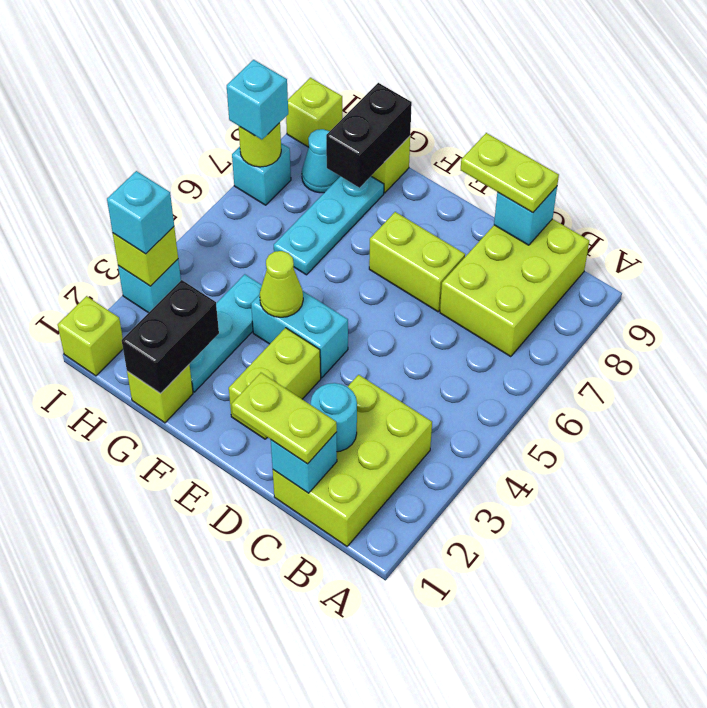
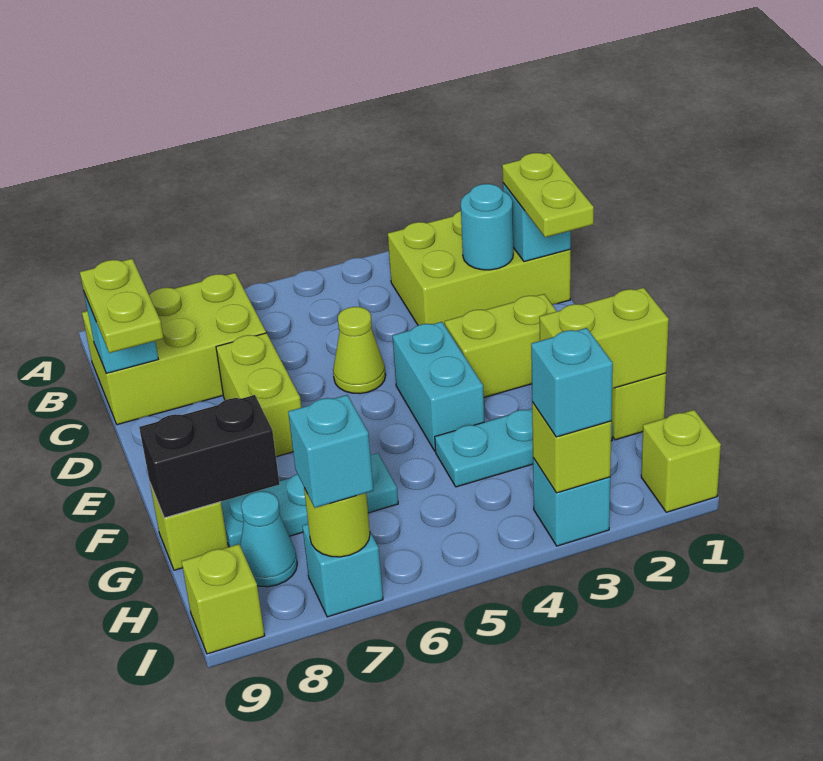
lime cone F4 level 2 -> lime cone D5 level 1
black brick G1:G2 level 2 -> lime brick G1:G2 level 2

